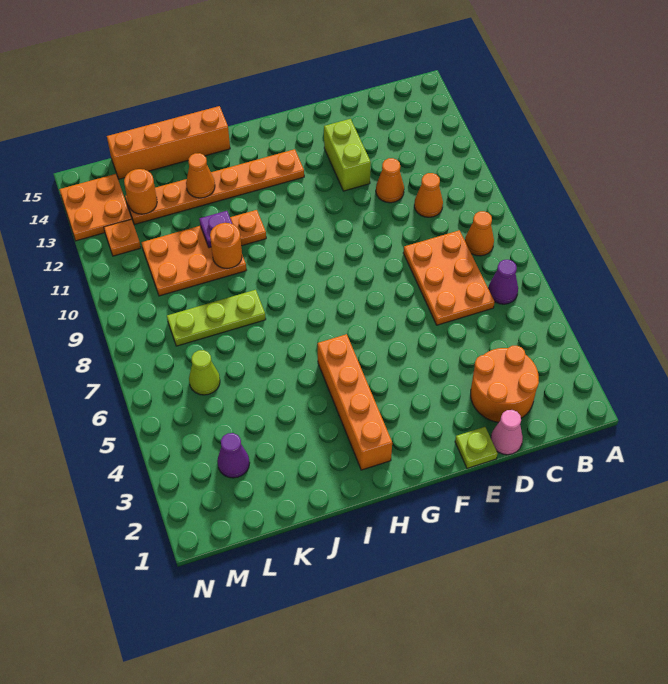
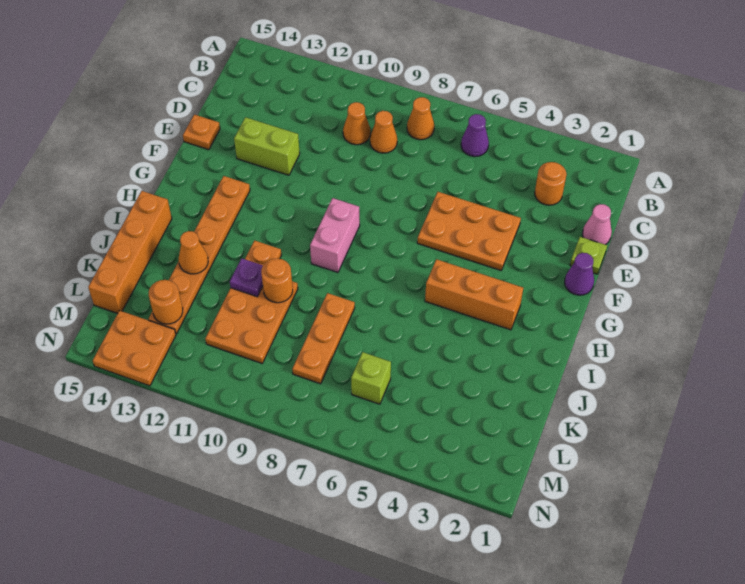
orange round brick C2:D3 level 1 -> orange round brick C3 level 1
orange plate C6:D8 level 1 -> orange plate E4:F6 level 1
orange cone D11 level 1 -> orange cone C9 level 1
none -> pink brick G9:H9 level 1
orange brick H2:H5 level 1 -> orange brick H3:H5 level 1
lime plate J8:L8 level 1 -> orange plate J8:L8 level 1
purple cone L3 level 1 -> purple cone F1 level 1
lime cone L6 level 1 -> lime brick L6 level 1
orange plate M12 level 1 -> orange plate E15 level 1

